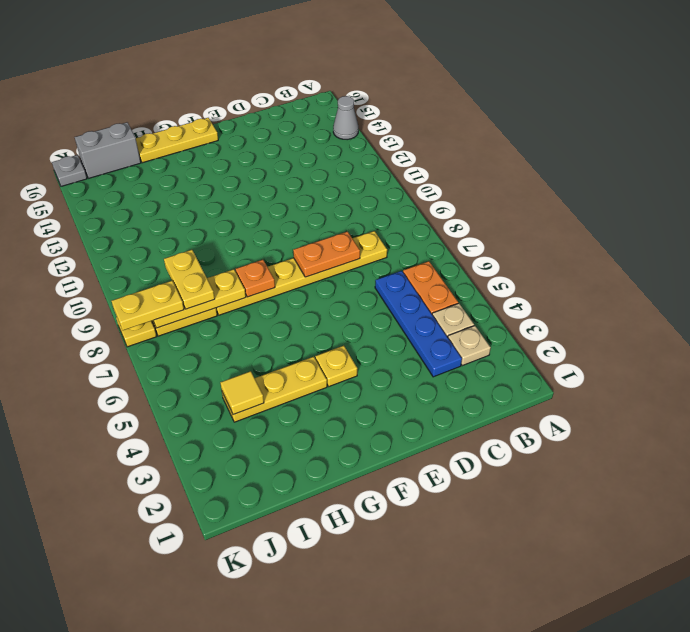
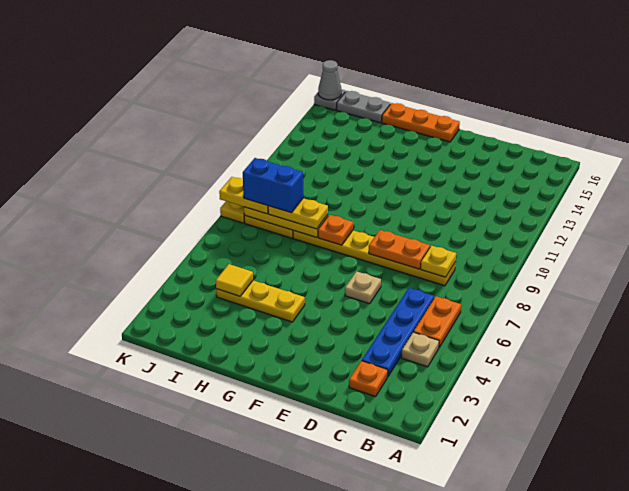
grey cone A14 level 1 -> grey cone K16 level 2
tan plate B3 level 1 -> tan plate E6 level 1
none -> orange plate C2 level 1
yellow plate F4 level 1 -> yellow plate C8 level 2
yellow plate F16:H16 level 1 -> orange plate F16:H16 level 1
yellow plate I8:I9 level 3 -> yellow plate H8:I8 level 3
none -> blue brick I8:J8 level 4
grey brick I16:J16 level 1 -> grey plate I16:J16 level 1

